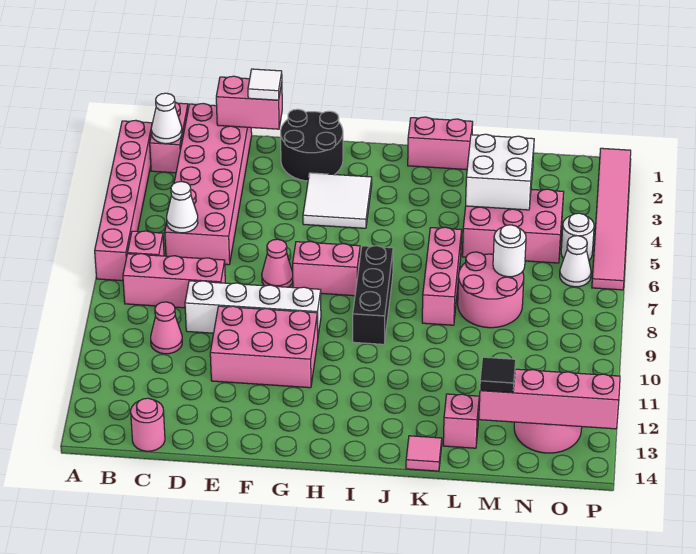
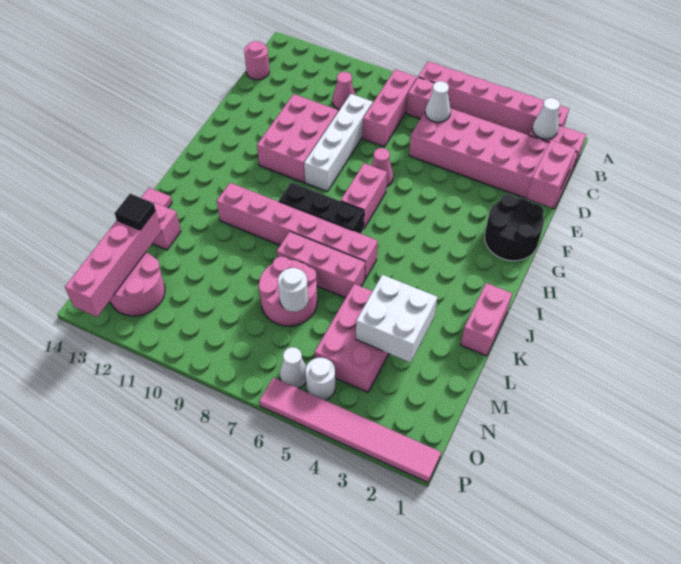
white tile E1 level 3 -> none
white tile G3:H4 level 1 -> none
none -> pink brick J6:J11 level 1

